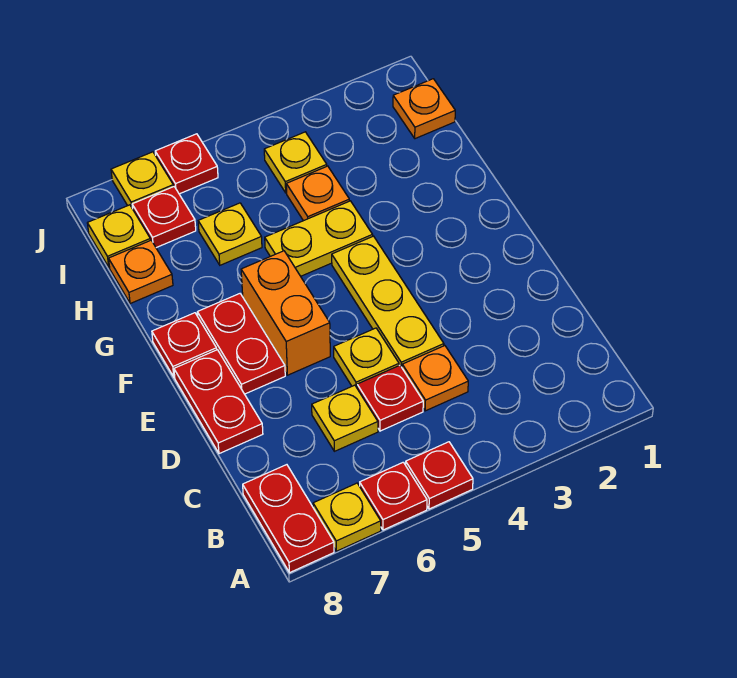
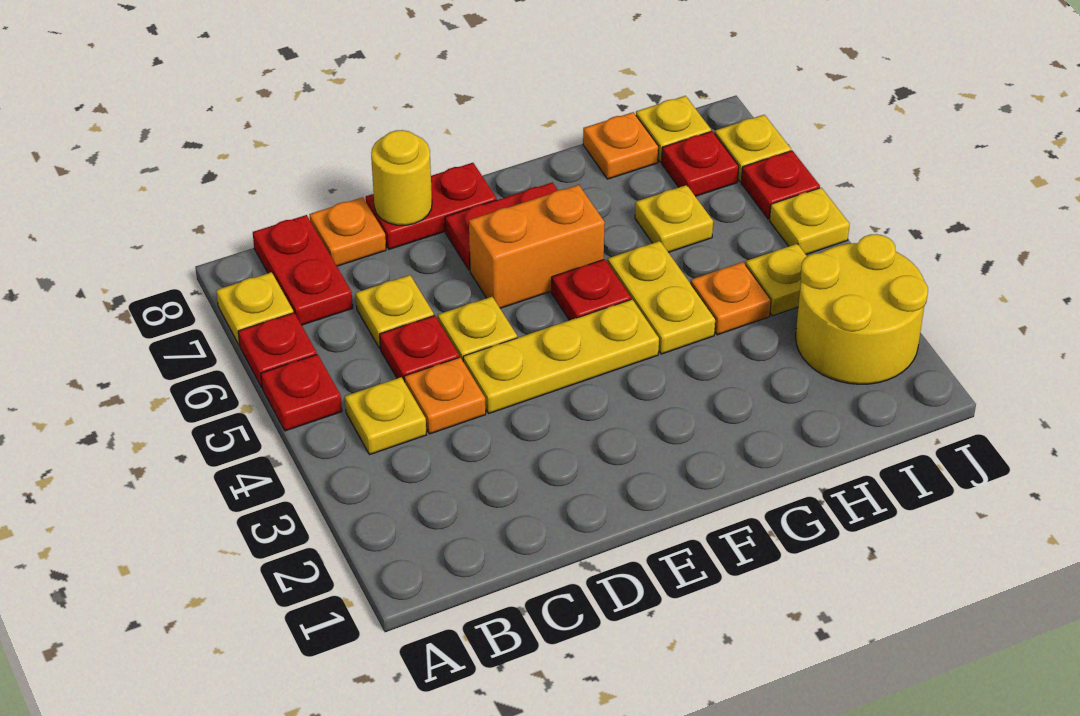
red plate A8:B8 level 1 -> red plate B7:B8 level 1
none -> yellow plate B4 level 1
none -> yellow round brick D8 level 2
red plate F8 level 1 -> red plate F5 level 1
orange plate I1 level 1 -> orange plate C8 level 1
none -> yellow round brick I2:J3 level 1
none -> yellow plate J5 level 1

